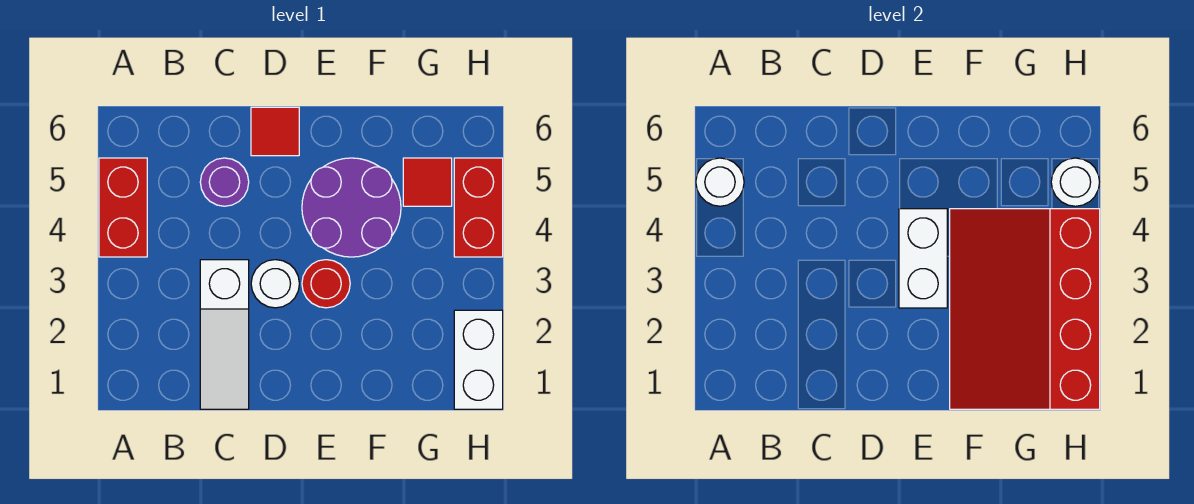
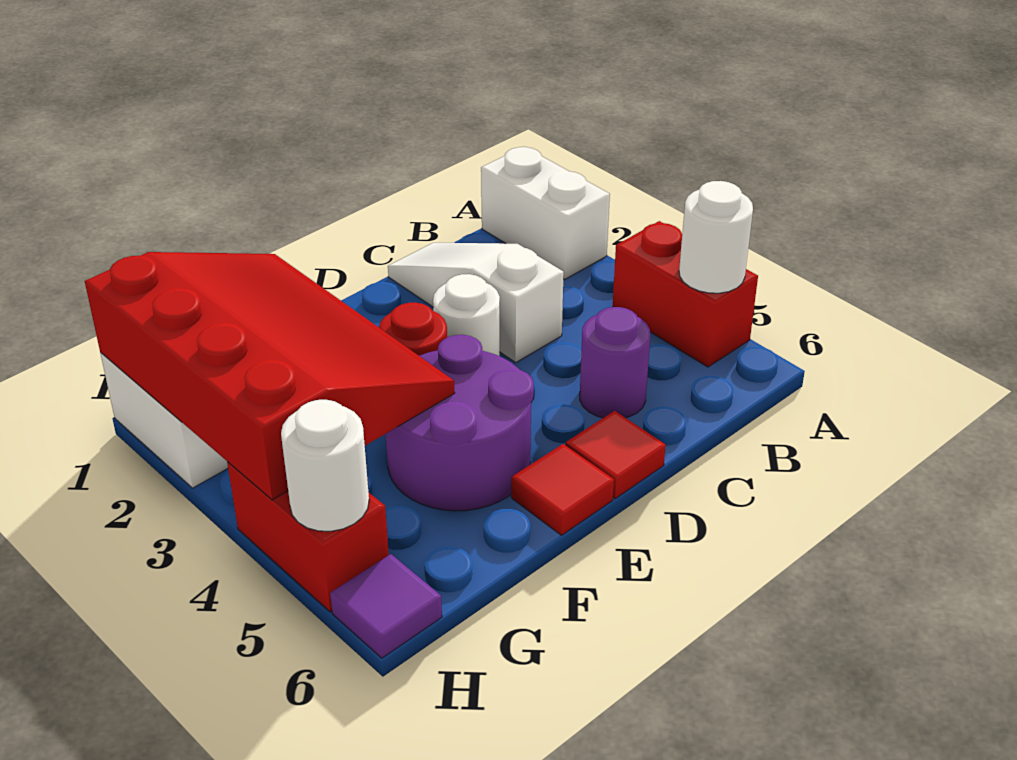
white brick E3:E4 level 2 -> white brick A1:A2 level 1
red tile G5 level 1 -> red tile E6 level 1
none -> purple tile H6 level 1

